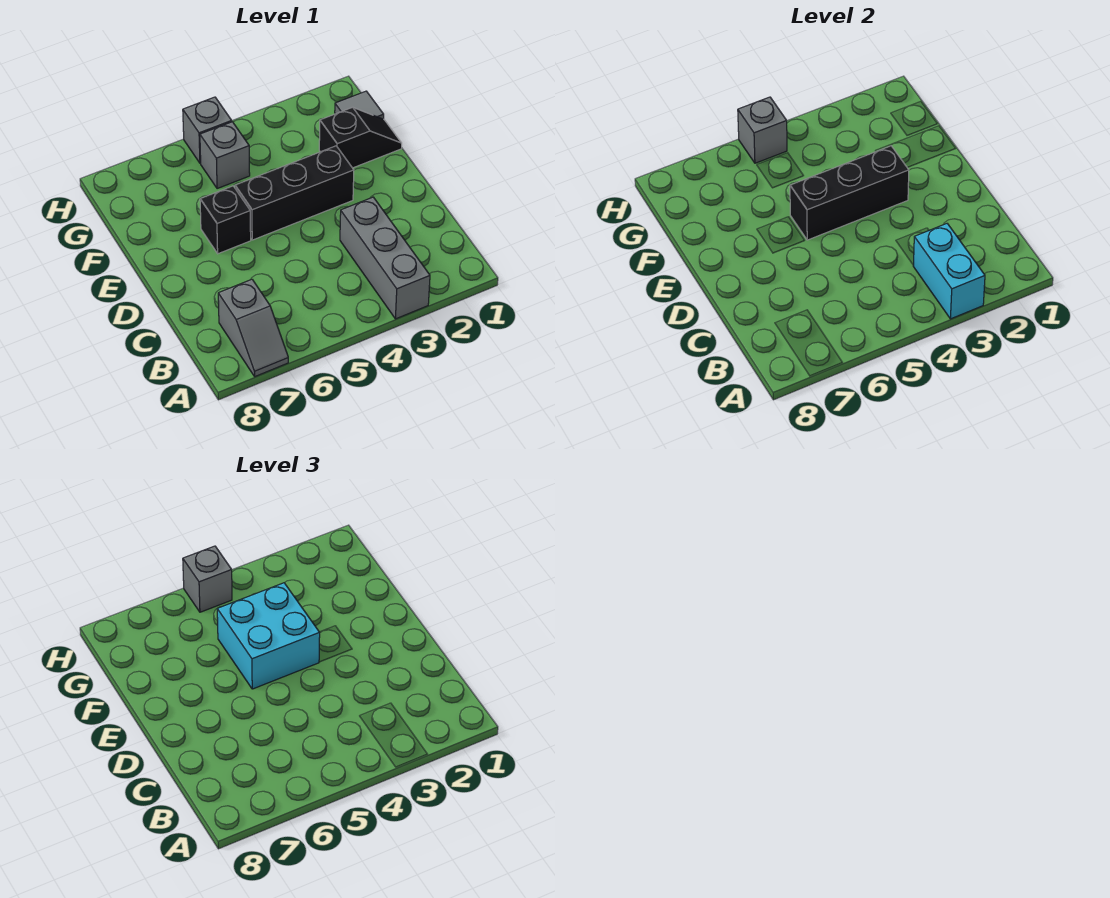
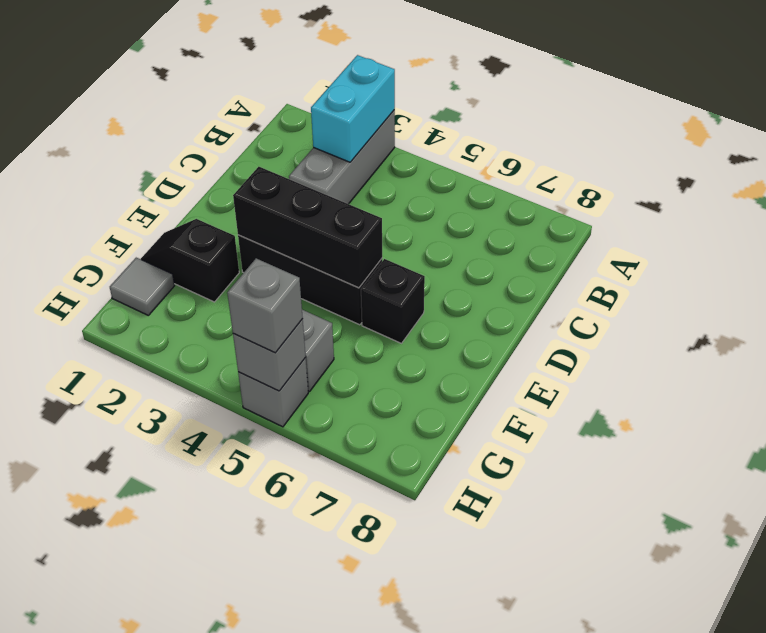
grey slope A7:B7 level 1 top B -> none
cyan brick E4:F5 level 3 -> none

